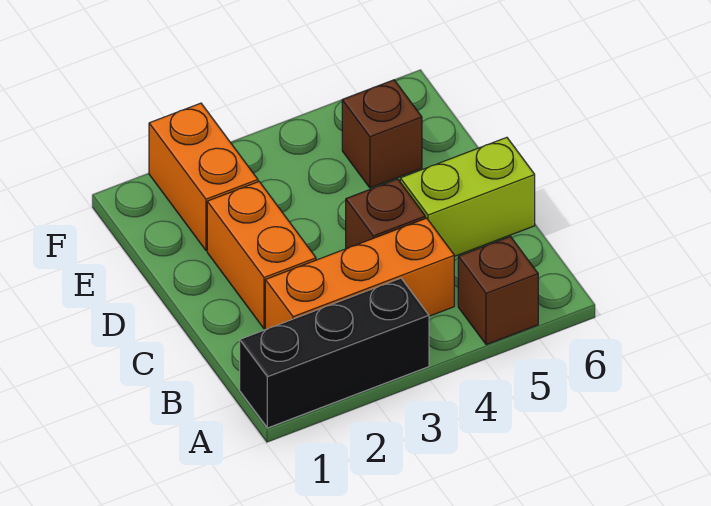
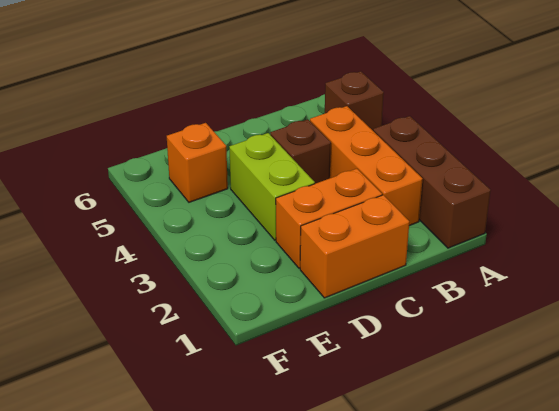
black brick A1:A3 level 1 -> brown brick A1:A3 level 1
lime brick C5:C6 level 1 -> lime brick D3:D4 level 1
orange brick E2:F2 level 1 -> orange brick C1:D1 level 1
brown brick E5 level 1 -> orange brick E5 level 1

